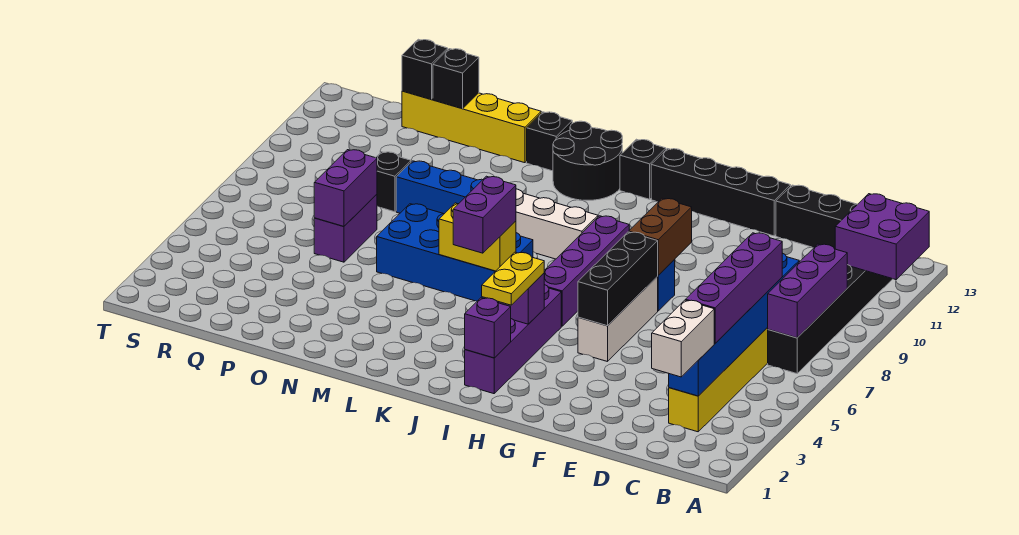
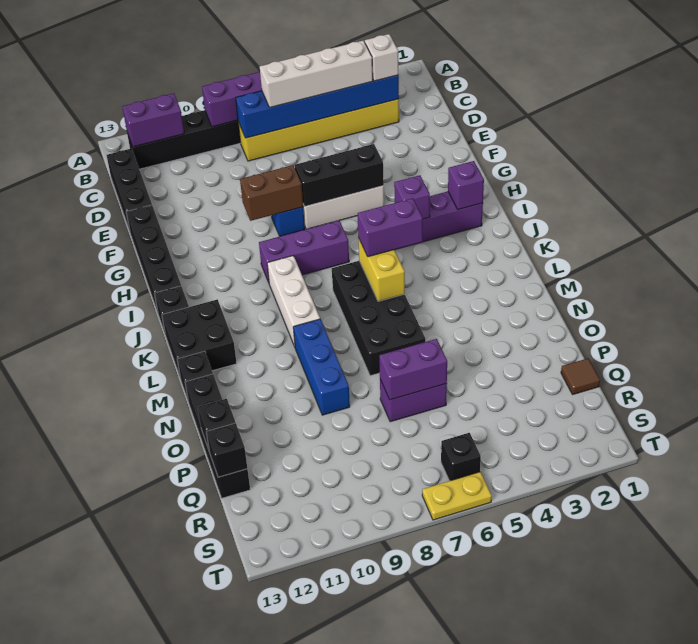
purple brick A11:B12 level 2 -> purple brick B11:B12 level 2
white brick C2:C3 level 3 -> white brick C3 level 3
purple brick C4:C7 level 3 -> white brick C4:C7 level 3
yellow plate I3:I4 level 3 -> yellow plate T6:T7 level 1
purple brick I6:I9 level 1 -> purple brick I7:I9 level 1
blue brick K6:N7 level 1 -> black brick K6:N7 level 1
black round brick K12:L13 level 1 -> black brick K12:L13 level 1
yellow brick N13:Q13 level 1 -> black brick N13:Q13 level 1
black brick P9 level 1 -> black brick S6 level 1
none -> brown tile Q1 level 1

